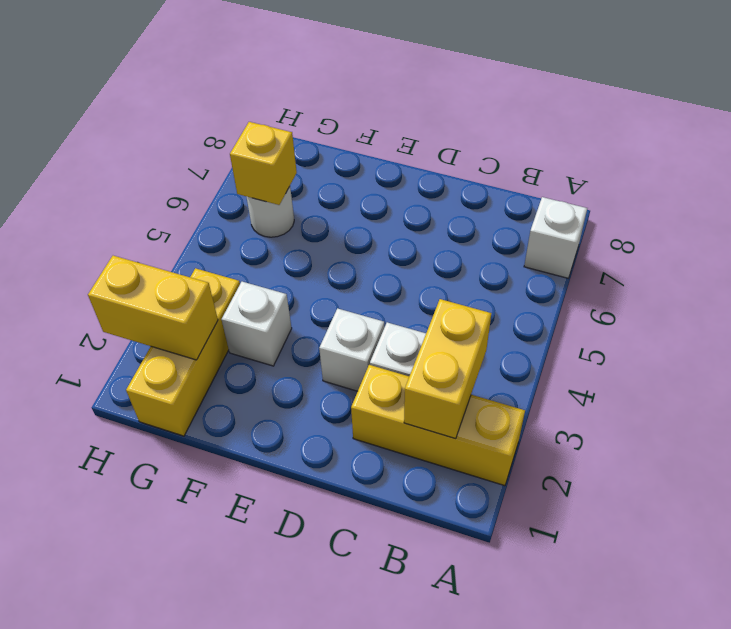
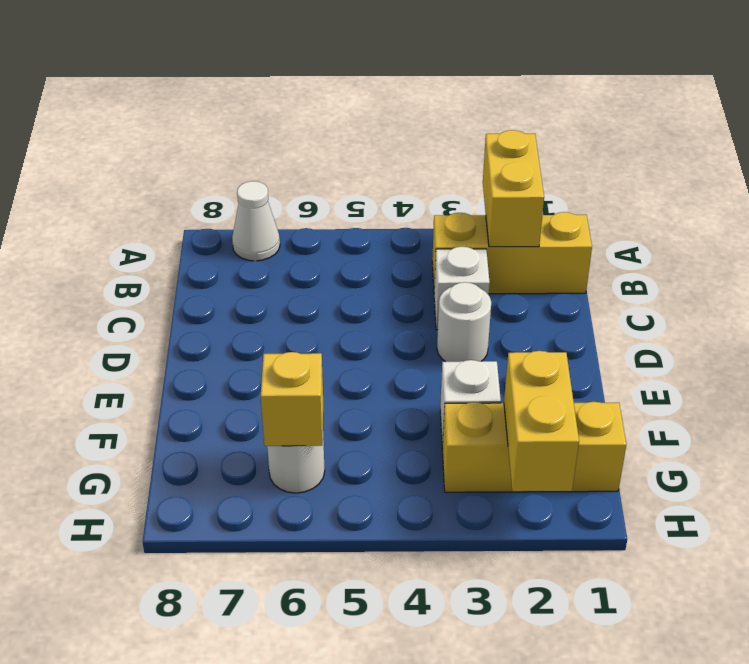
yellow brick A2:C2 level 1 -> yellow brick B1:B3 level 1
white brick A7 level 1 -> white cone A7 level 1
yellow brick B2:B3 level 2 -> yellow brick A2:B2 level 2
white brick D3 level 1 -> white round brick D3 level 1

